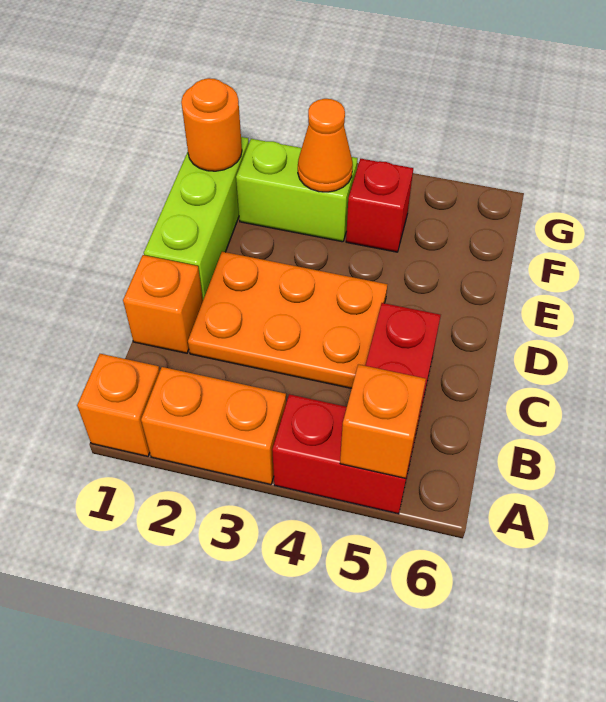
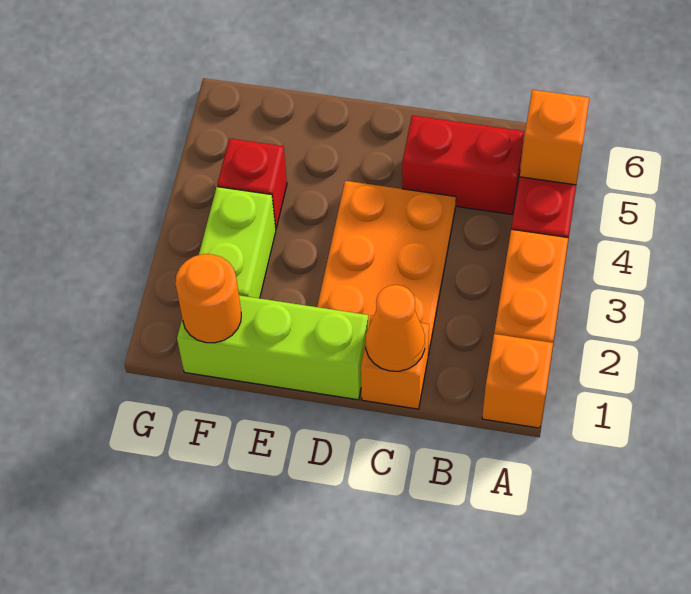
orange cone F3 level 2 -> orange cone C1 level 2

